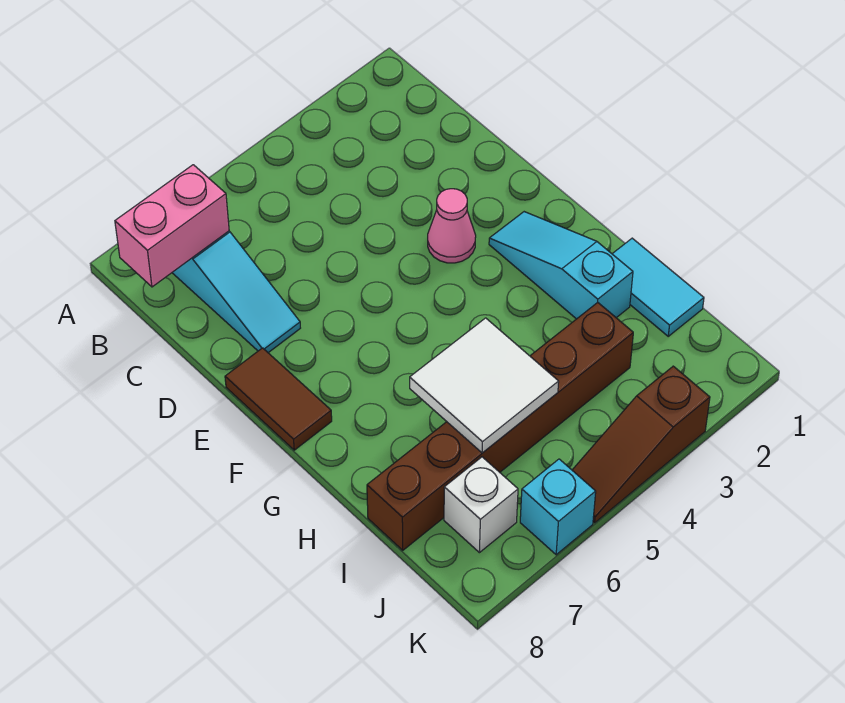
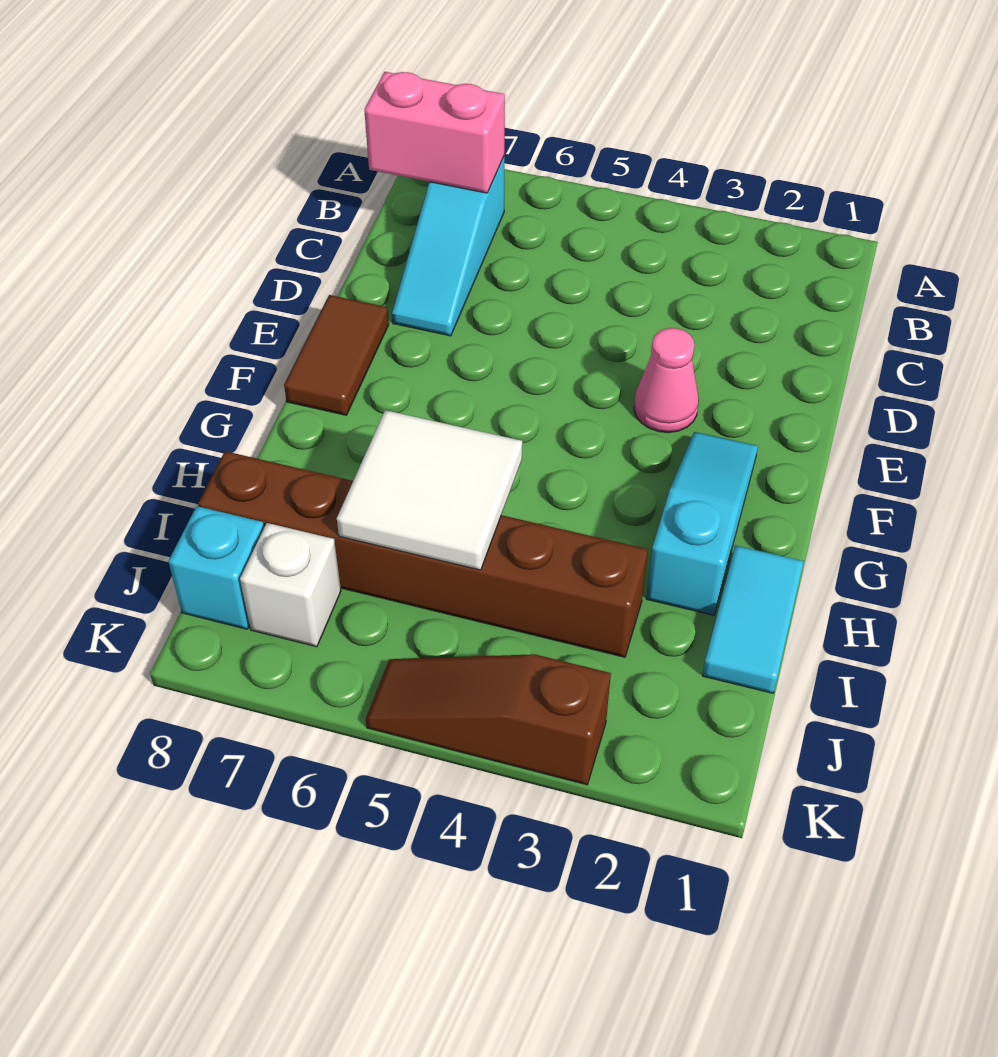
cyan brick K6 level 1 -> cyan brick J8 level 1

